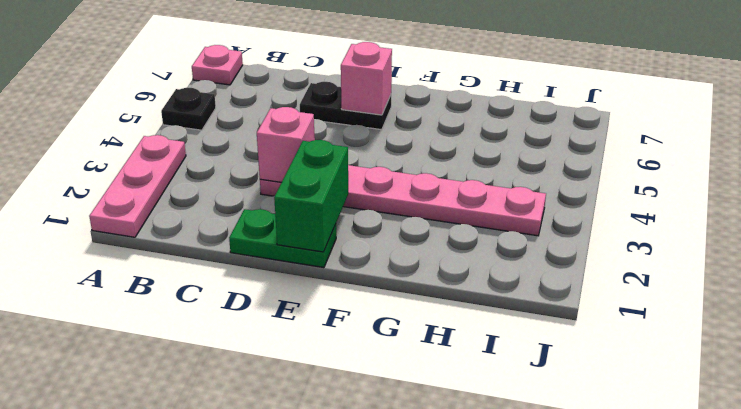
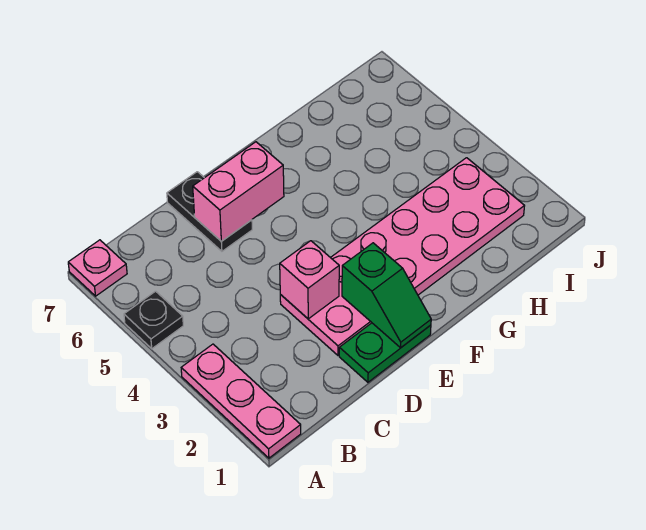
pink plate D3:I3 level 1 -> pink plate D2:I3 level 1
black plate D6:E6 level 1 -> black plate D6:D7 level 1
green brick E1:E2 level 2 -> green slope E1:E2 level 2 top 2
pink brick E6 level 2 -> pink brick D6:E6 level 2

